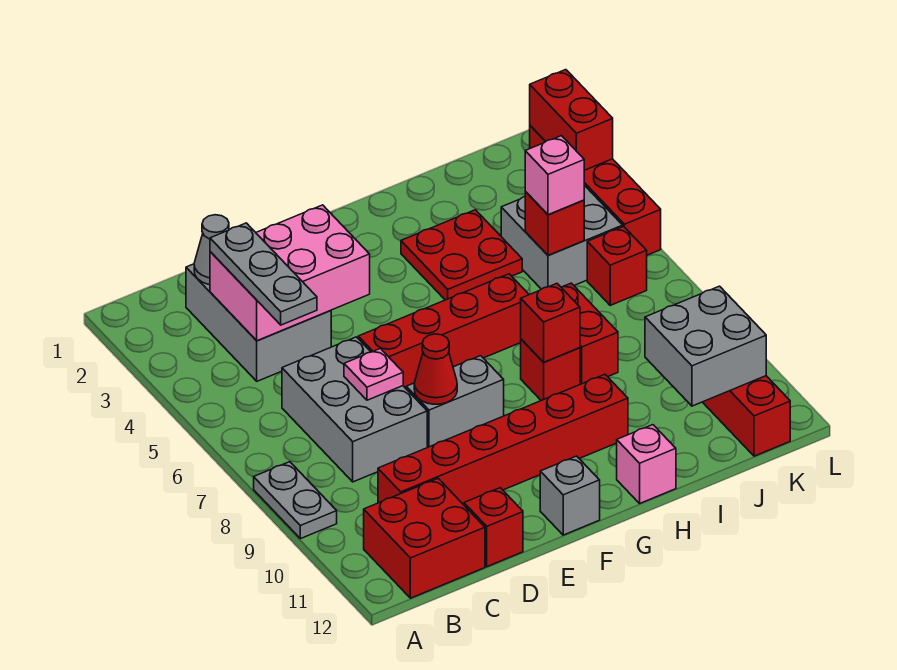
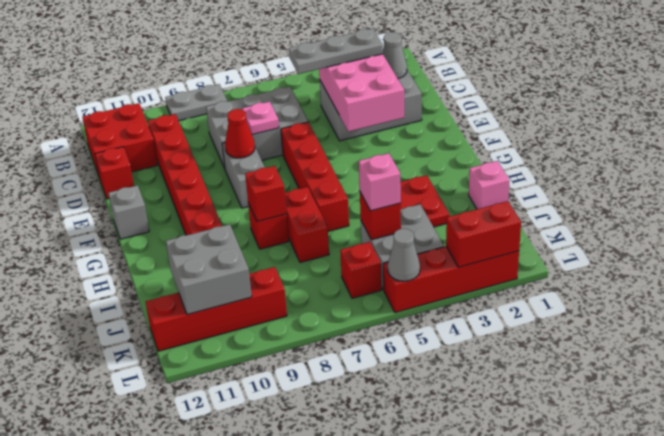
pink brick H12 level 1 -> pink brick I1 level 1
red brick I7:I8 level 1 -> red brick H7:I7 level 1
none -> grey cone L5 level 2

